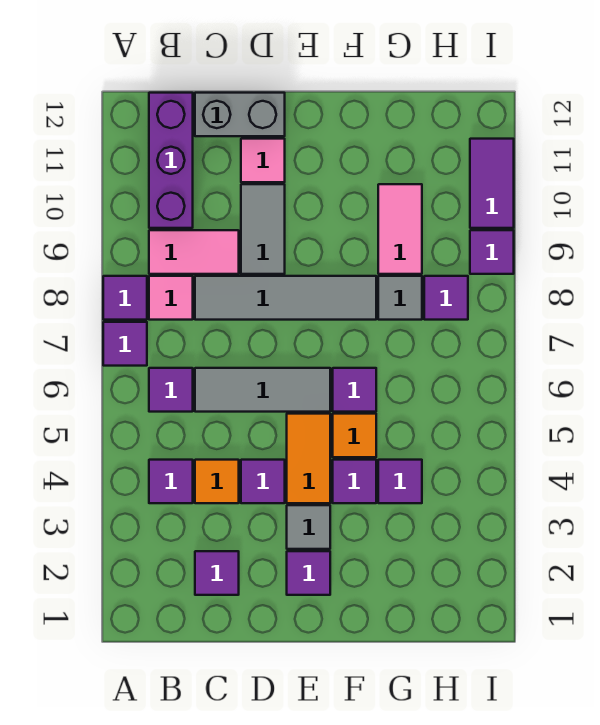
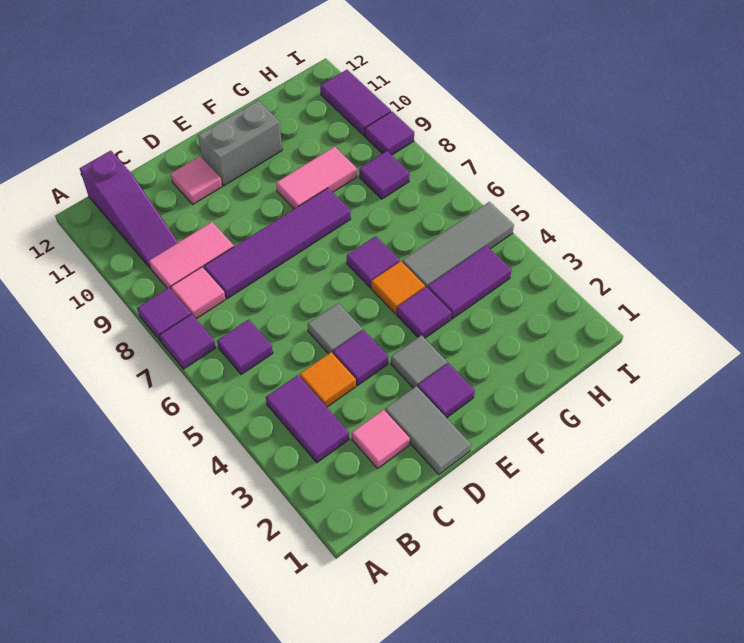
purple tile B4 level 1 -> purple tile B3:B4 level 1
purple brick B10:B12 level 1 -> purple slope B10:B12 level 1 top 12
purple tile C2 level 1 -> pink tile C2 level 1
grey tile C6:E6 level 1 -> grey tile G5:I5 level 1
grey tile C8:F8 level 1 -> purple tile C8:F8 level 1
grey brick C12:D12 level 1 -> grey brick E11:F11 level 1
grey tile D9:D10 level 1 -> grey tile D1:D2 level 1
orange tile E4:E5 level 1 -> none
purple tile G4 level 1 -> purple tile G4:H4 level 1
grey tile G8 level 1 -> grey tile D5 level 1
pink tile G9:G10 level 1 -> pink tile F9:G9 level 1

